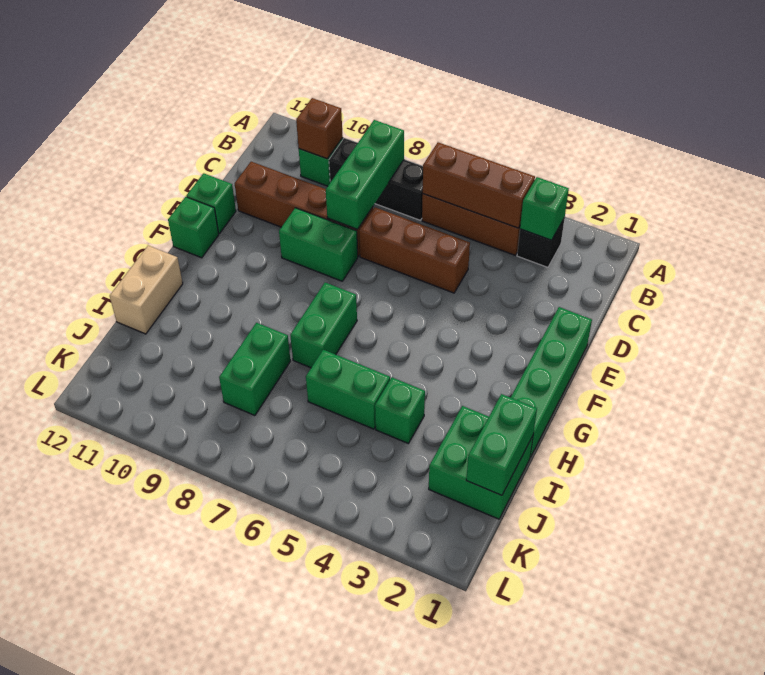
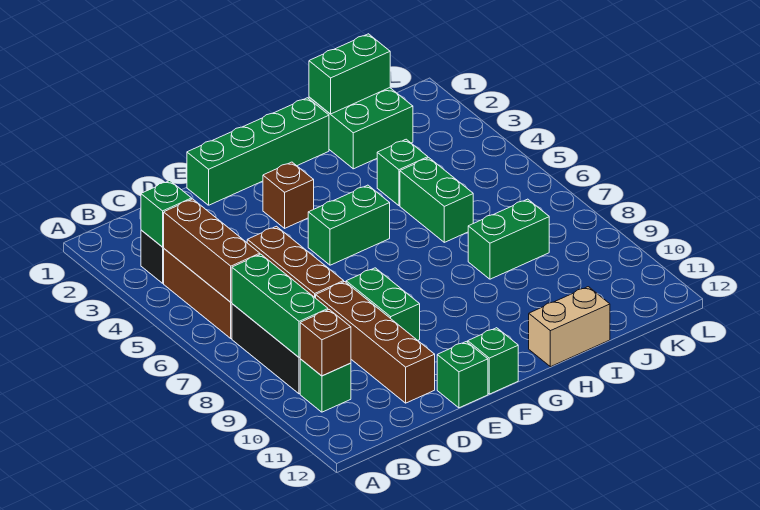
green brick B8:D8 level 2 -> green brick B7:B9 level 2
none -> brown brick F3 level 1
green brick G7:H7 level 1 -> green brick F5:G5 level 1

